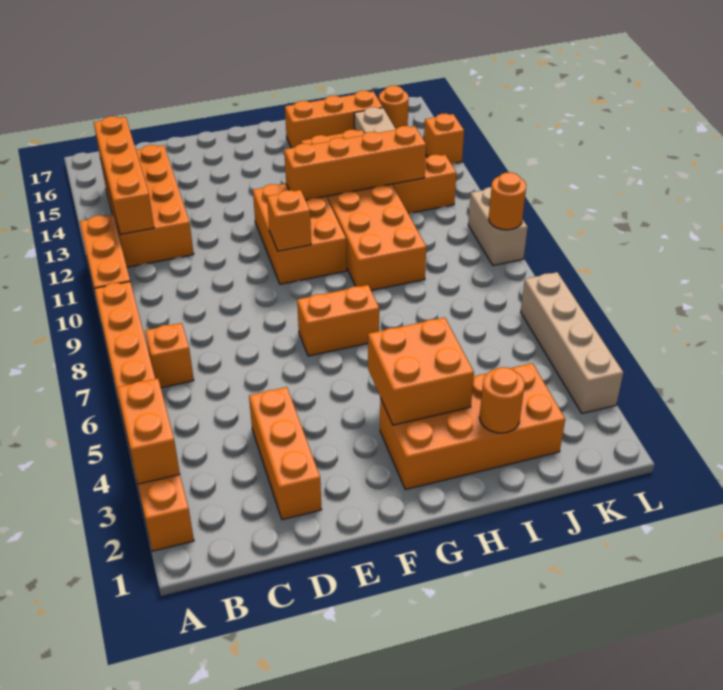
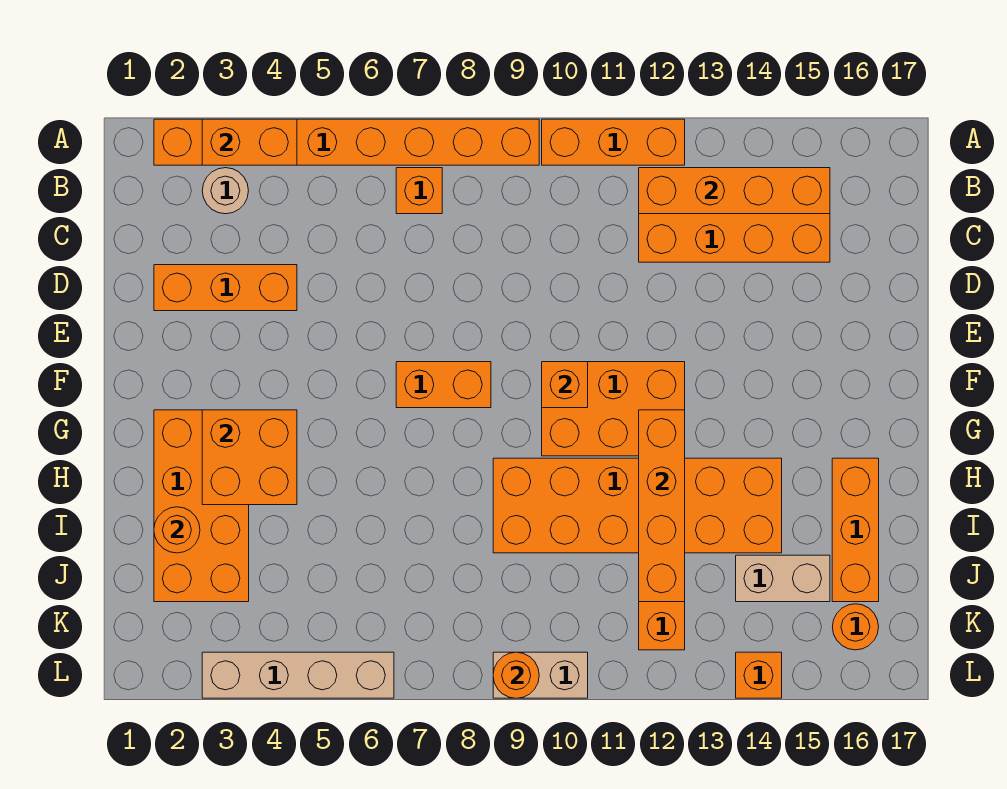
none -> tan round brick B3 level 1
orange brick F7:G7 level 1 -> orange brick F7:F8 level 1

